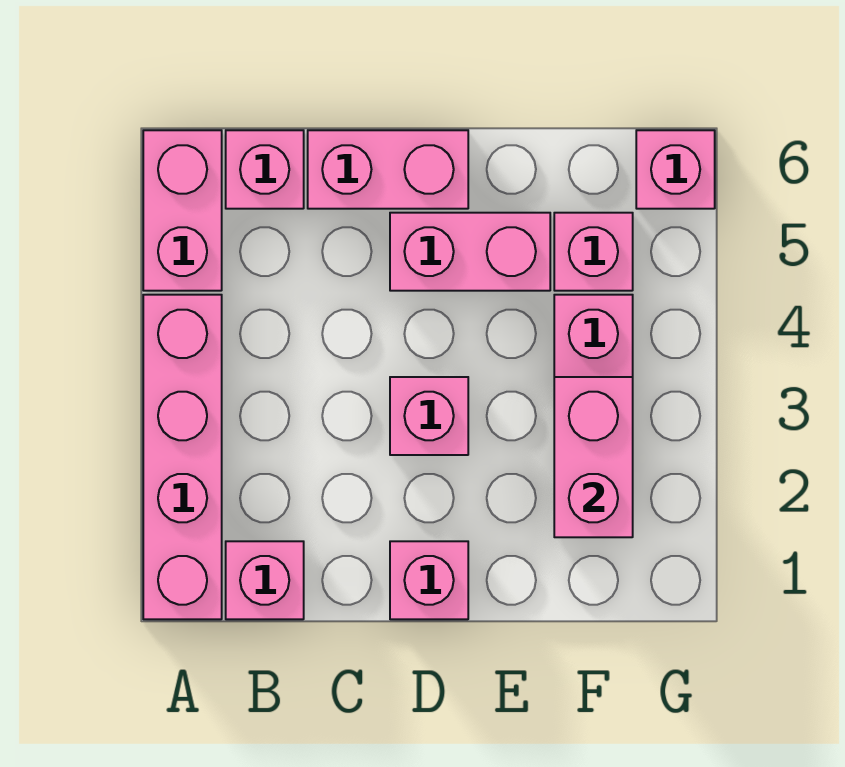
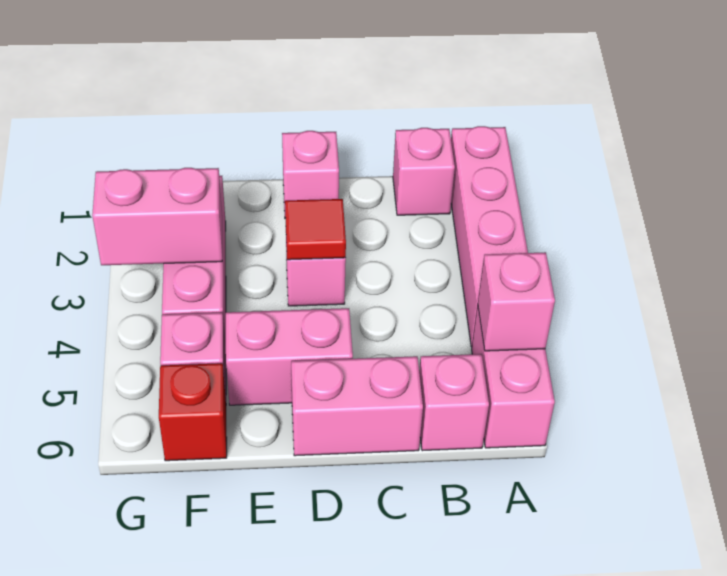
none -> red tile D3 level 2
pink brick F2:F3 level 2 -> pink brick F3:G3 level 2
none -> red brick F6 level 1
pink brick G6 level 1 -> pink brick A5 level 2

